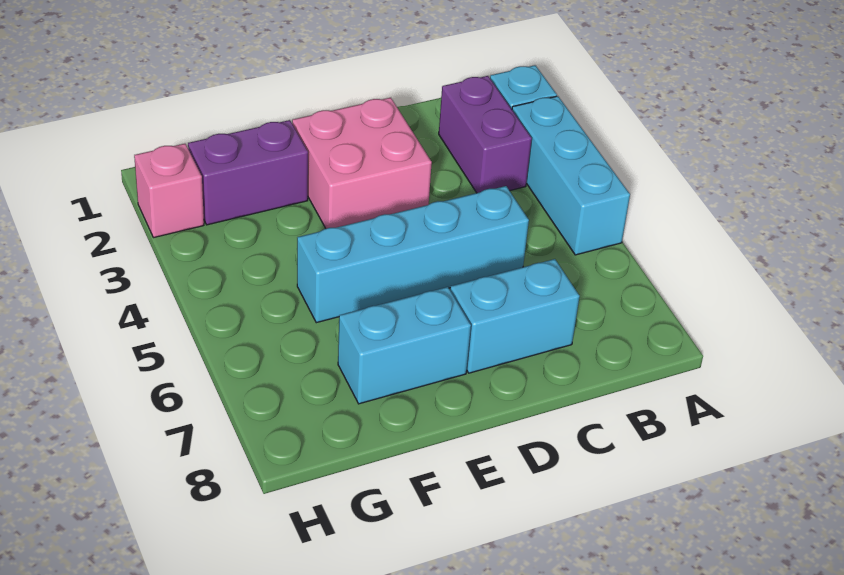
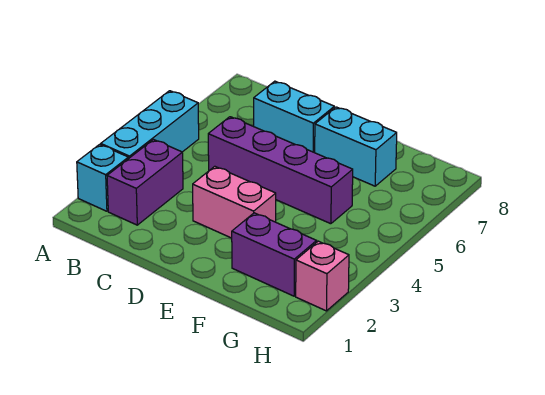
cyan brick C5:F5 level 1 -> purple brick C5:F5 level 1
pink brick D2:E3 level 1 -> pink brick D3:E3 level 1

